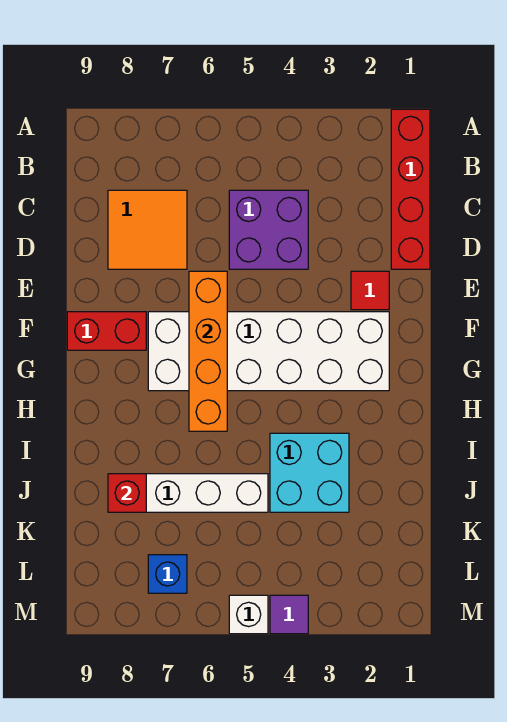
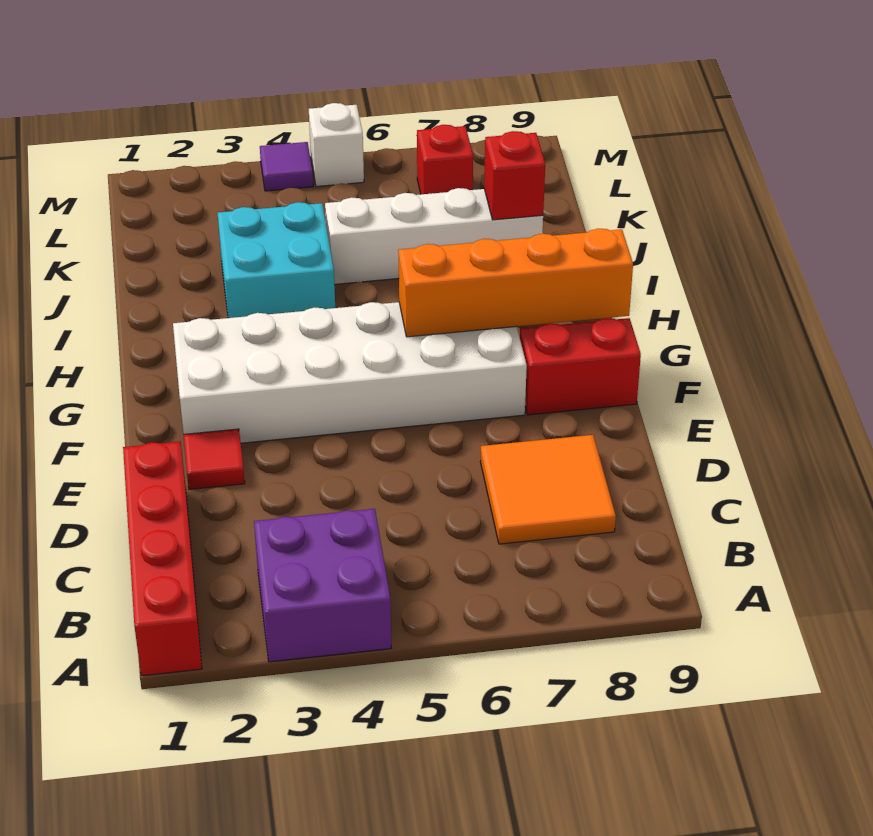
purple brick C4:D5 level 1 -> purple brick A3:B4 level 1
orange brick E6:H6 level 2 -> orange brick G6:G9 level 2
blue brick L7 level 1 -> red brick L7 level 1

